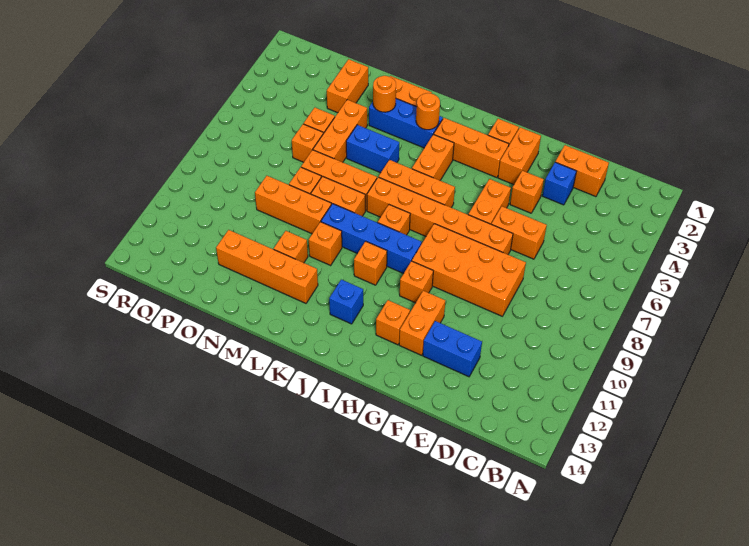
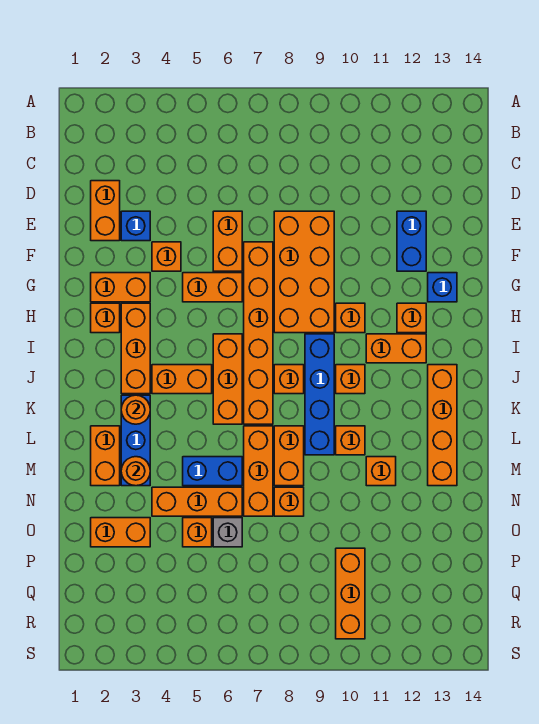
orange brick G11:G12 level 1 -> orange brick I11:I12 level 1
blue brick J12 level 1 -> blue brick G13 level 1
blue brick L5:M5 level 1 -> blue brick M5:M6 level 1
orange brick L12:O12 level 1 -> orange brick J13:M13 level 1
orange brick M9:O9 level 1 -> orange brick P10:R10 level 1
orange brick O6 level 1 -> grey brick O6 level 1

